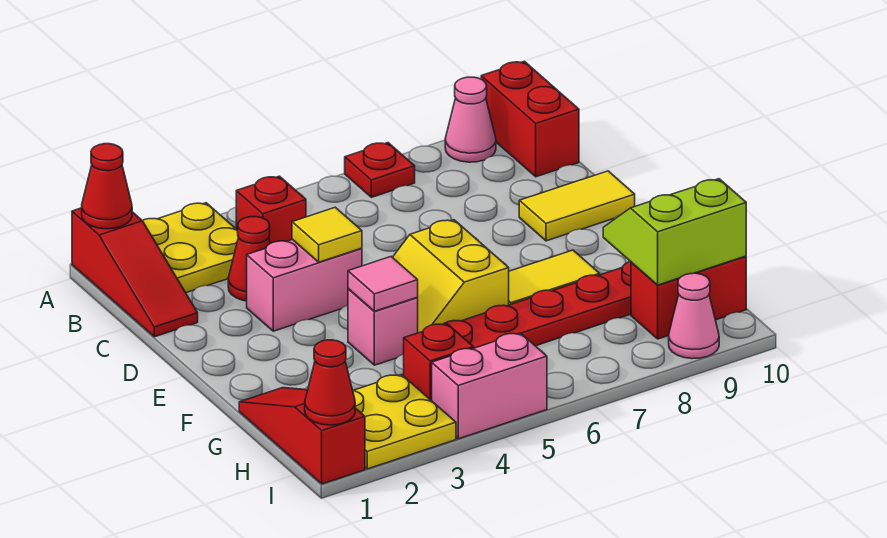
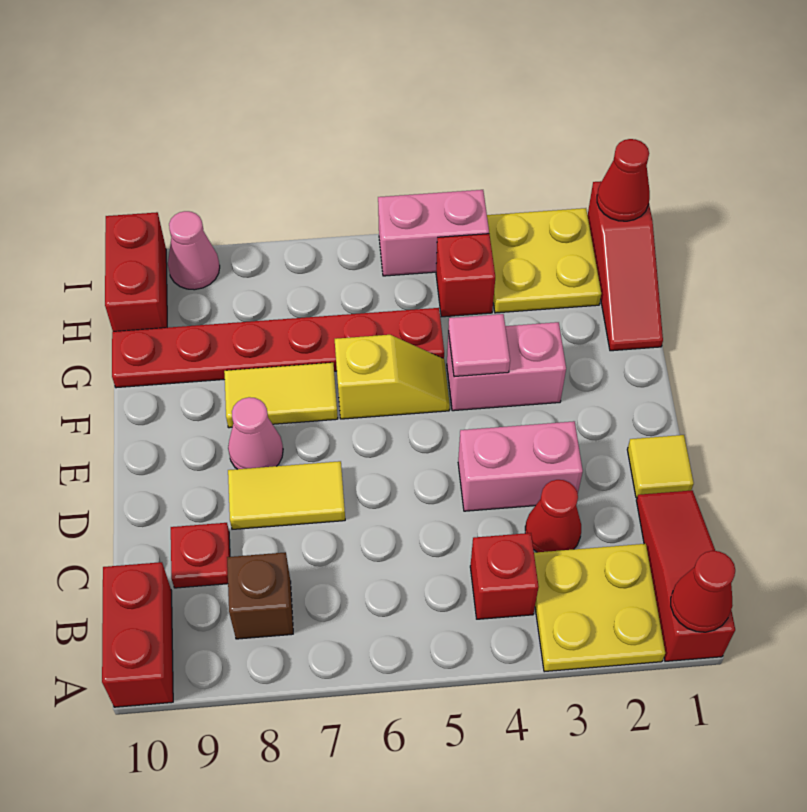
red plate A7 level 1 -> red plate C9 level 1
pink cone A9 level 1 -> pink cone E8 level 1
none -> brown brick B8 level 1
yellow tile D4 level 2 -> yellow tile D1 level 1
yellow tile D9:D10 level 1 -> yellow tile D7:D8 level 1
yellow slope E5:F6 level 1 top 6 -> yellow slope F5:F6 level 1 top 6
pink brick F4 level 1 -> pink brick F3:F4 level 1
lime slope G9:H10 level 2 top H -> none
red brick H9:H10 level 1 -> red brick H10:I10 level 1

